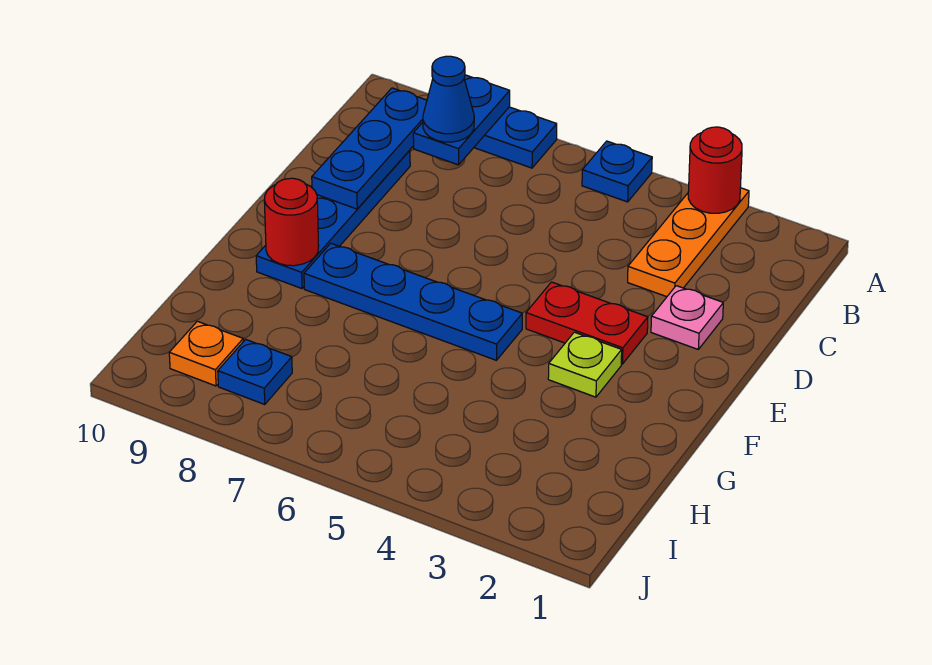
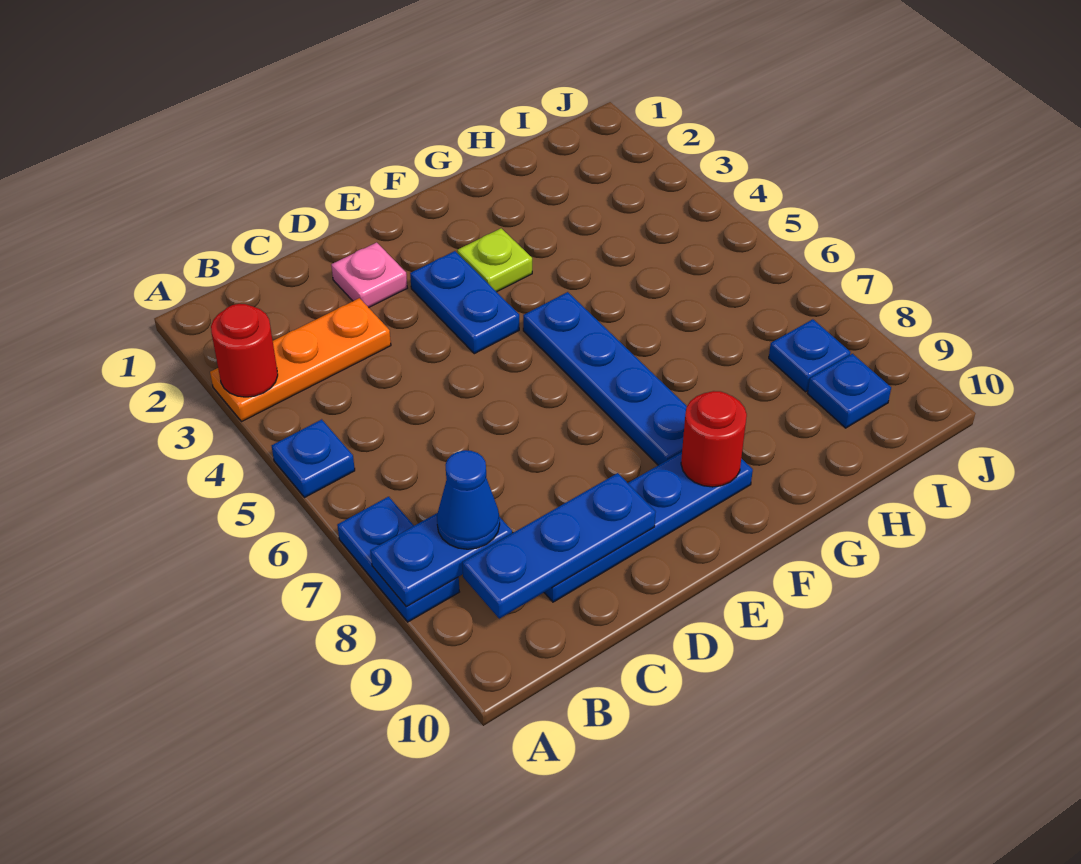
red plate E3:E4 level 1 -> blue plate E3:E4 level 1
orange plate I9 level 1 -> blue plate I9 level 1

